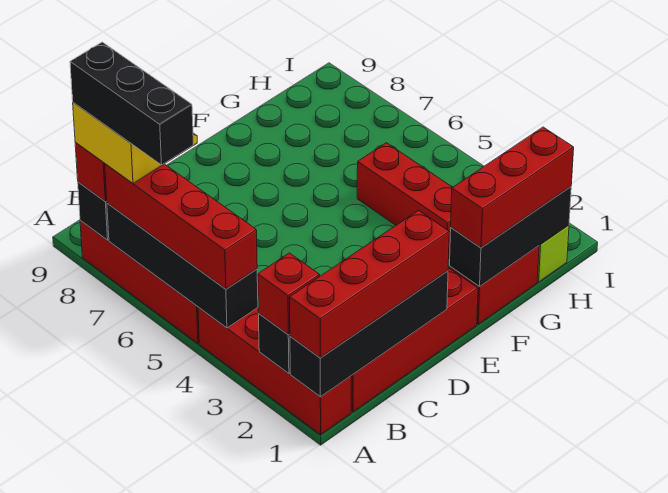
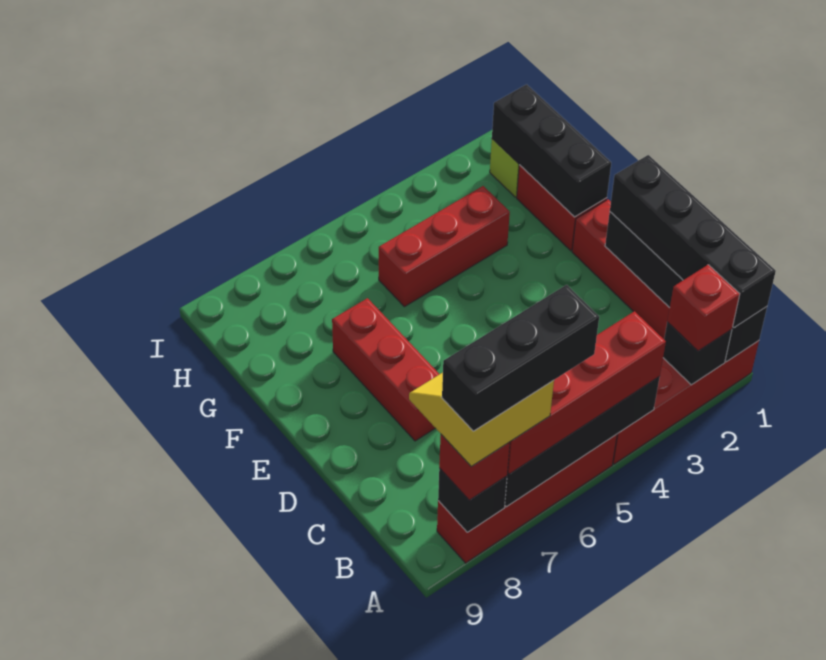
red brick A1:D1 level 3 -> black brick A1:D1 level 3
red brick F1:H1 level 3 -> red brick D7:F7 level 1

